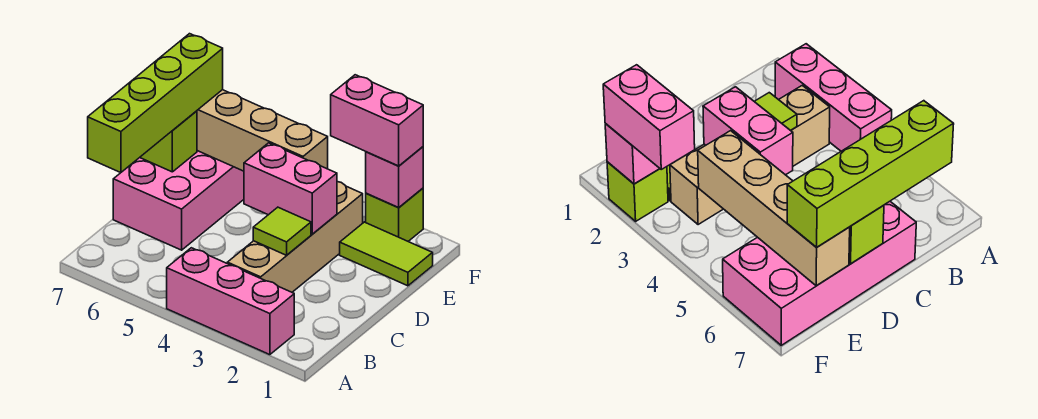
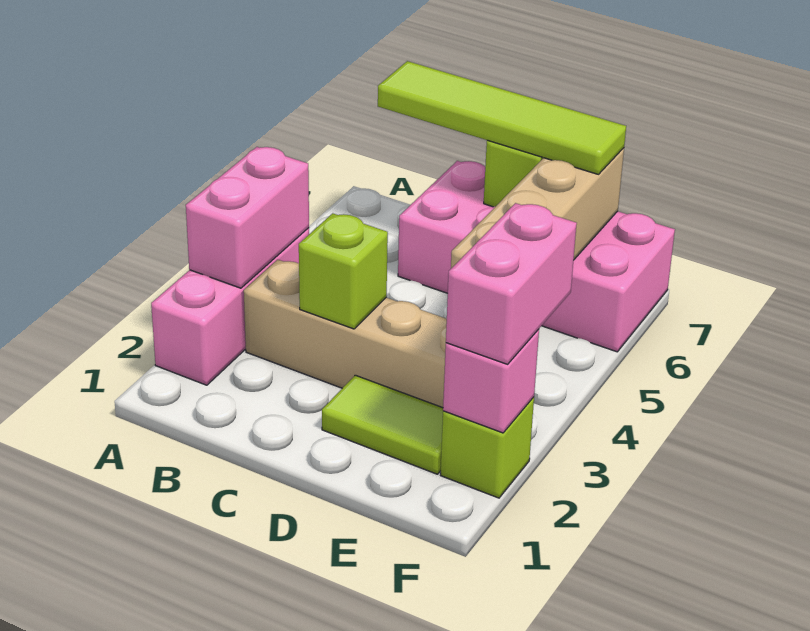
lime brick B7:E7 level 3 -> lime tile B7:E7 level 3
lime tile C3 level 2 -> lime brick C3 level 2
pink brick D3:D4 level 2 -> pink brick A3:A4 level 2
lime tile E1:E2 level 1 -> lime tile D2:E2 level 1

